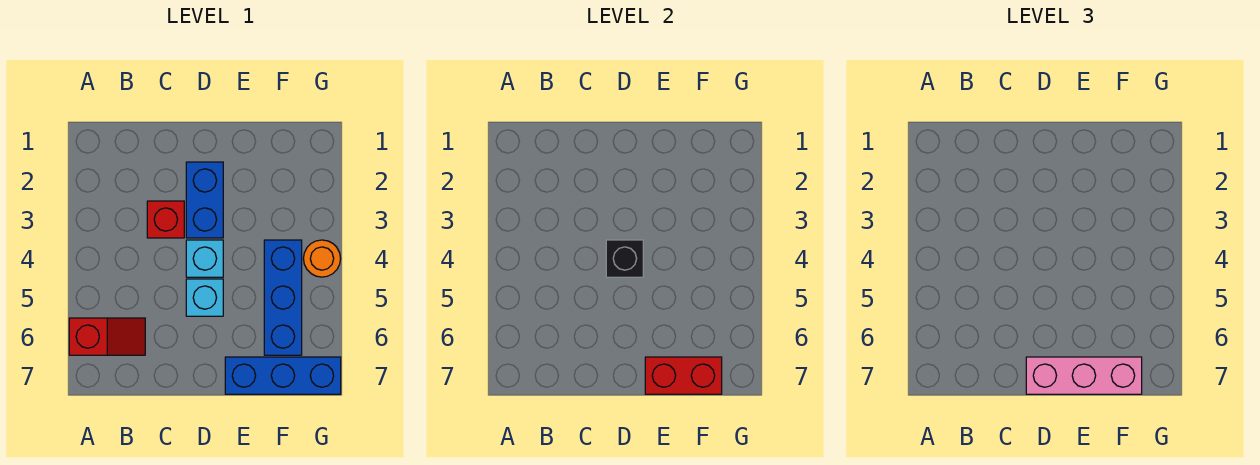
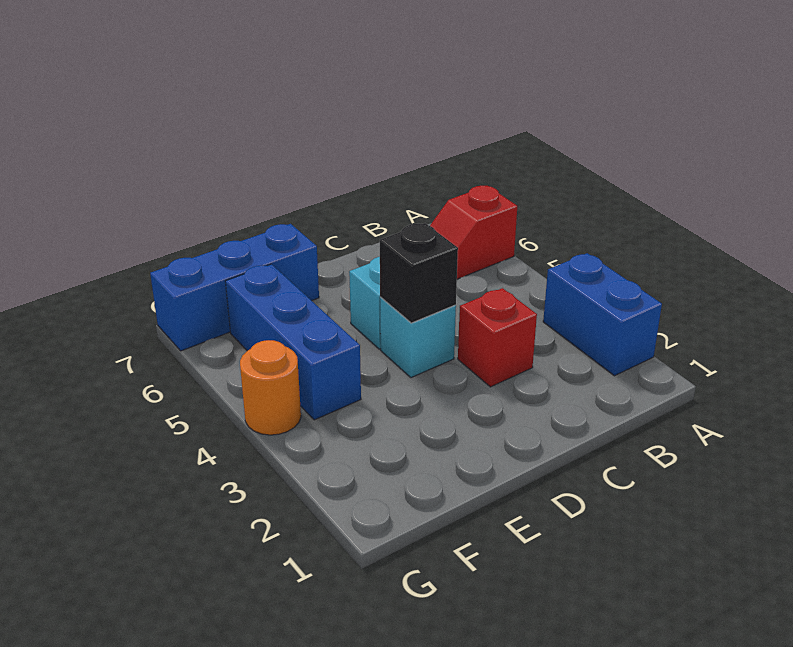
blue brick D2:D3 level 1 -> blue brick A2:A3 level 1
pink brick D7:F7 level 3 -> none
red brick E7:F7 level 2 -> none

